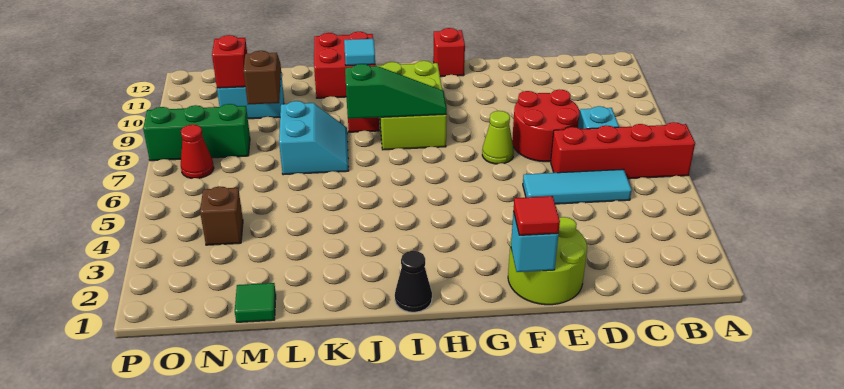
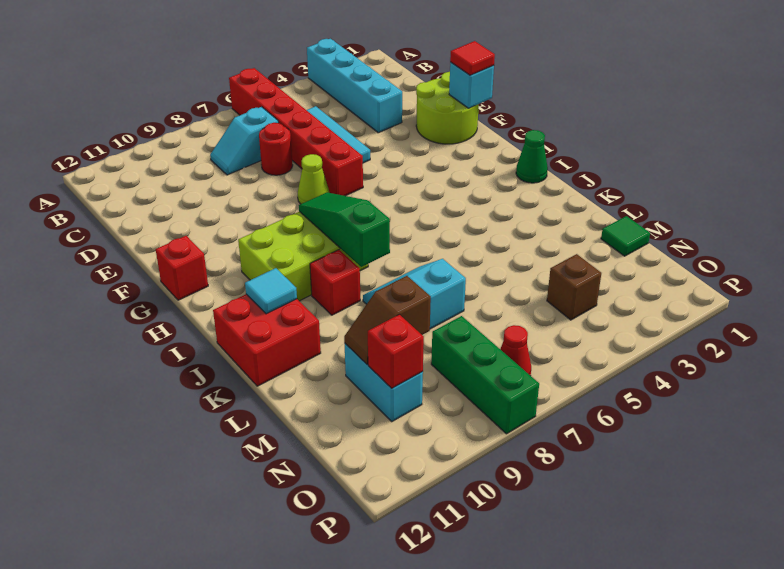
none -> cyan brick A3:D3 level 1
red brick A6:D6 level 1 -> red brick A6:F6 level 1
red round brick D7:E8 level 1 -> red round brick D7 level 1
black cone I1 level 1 -> green cone I1 level 1

